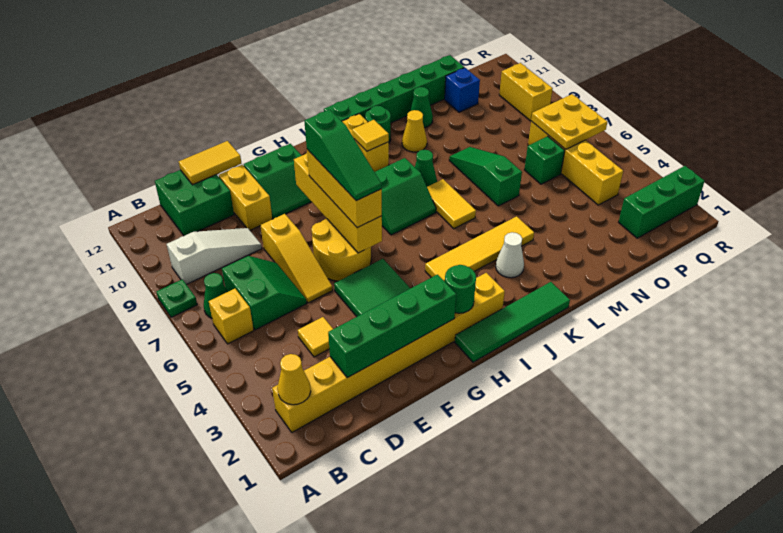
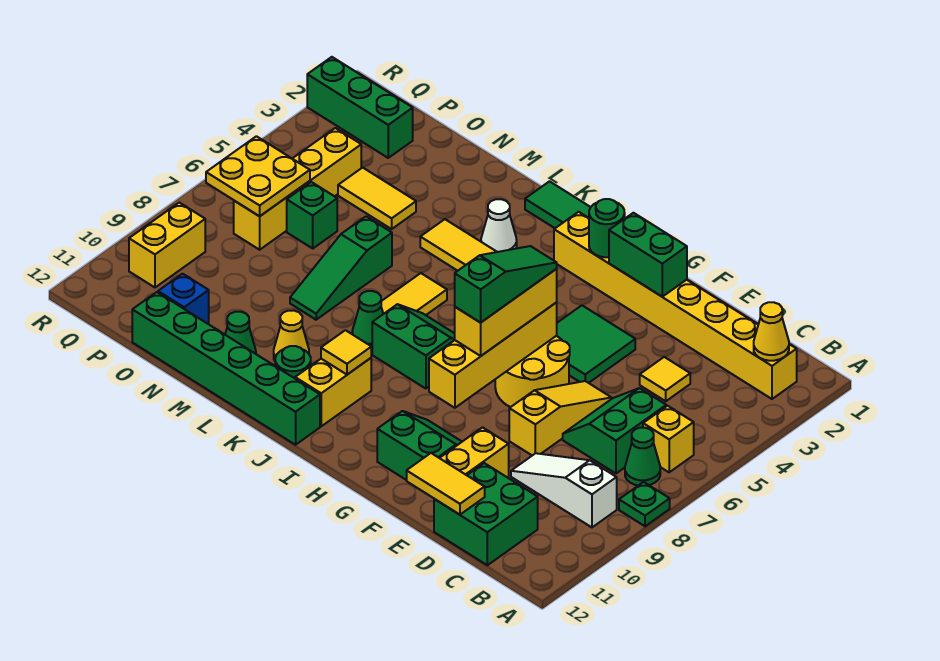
green brick D2:G2 level 2 -> green brick F2:G2 level 2
none -> yellow tile N4:O4 level 1

